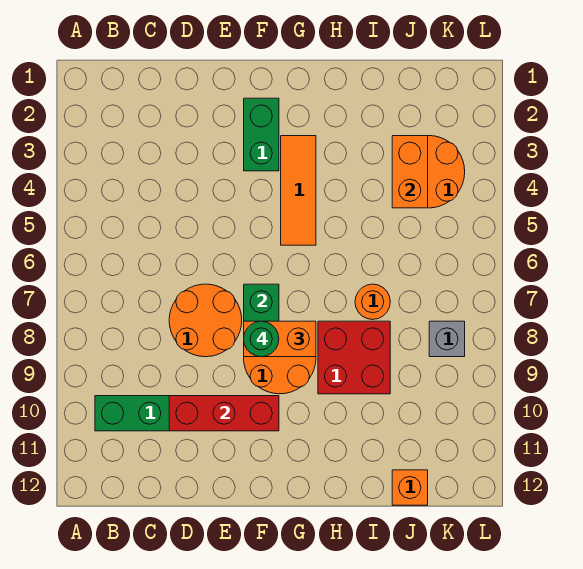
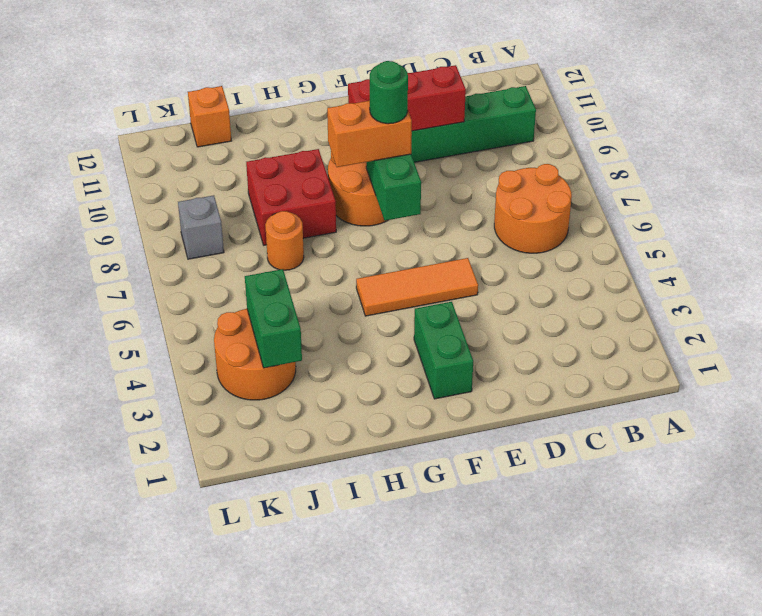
orange round brick D7:E8 level 1 -> orange round brick B6:C7 level 1
orange tile G3:G5 level 1 -> orange tile E5:G5 level 1
orange brick J3:J4 level 2 -> green brick J3:J4 level 2

